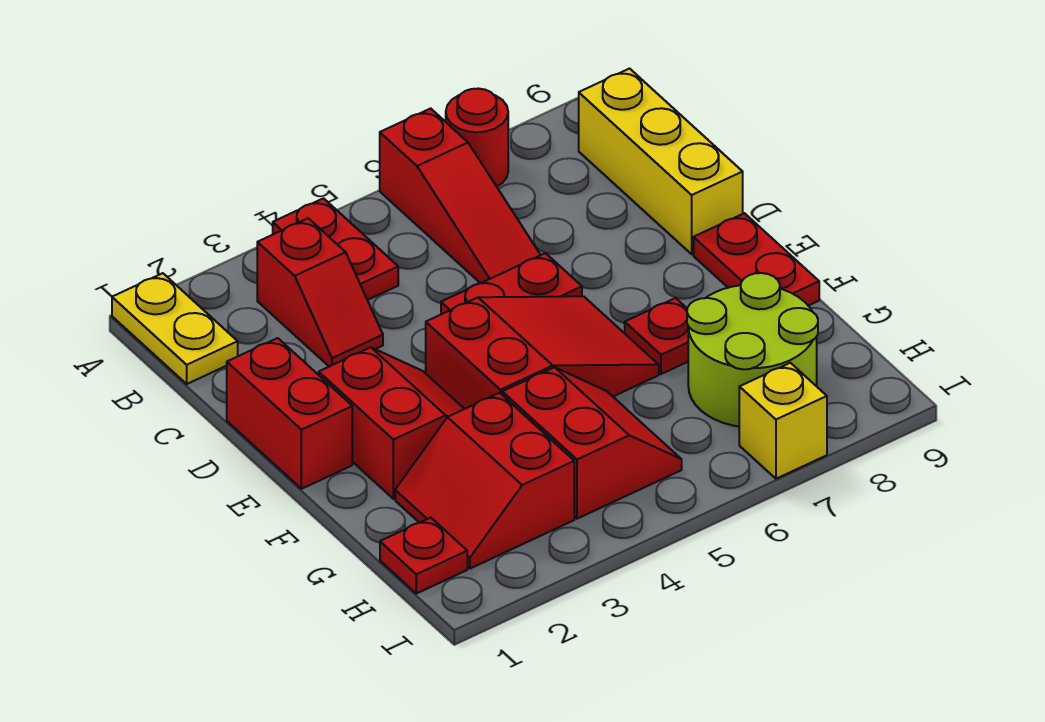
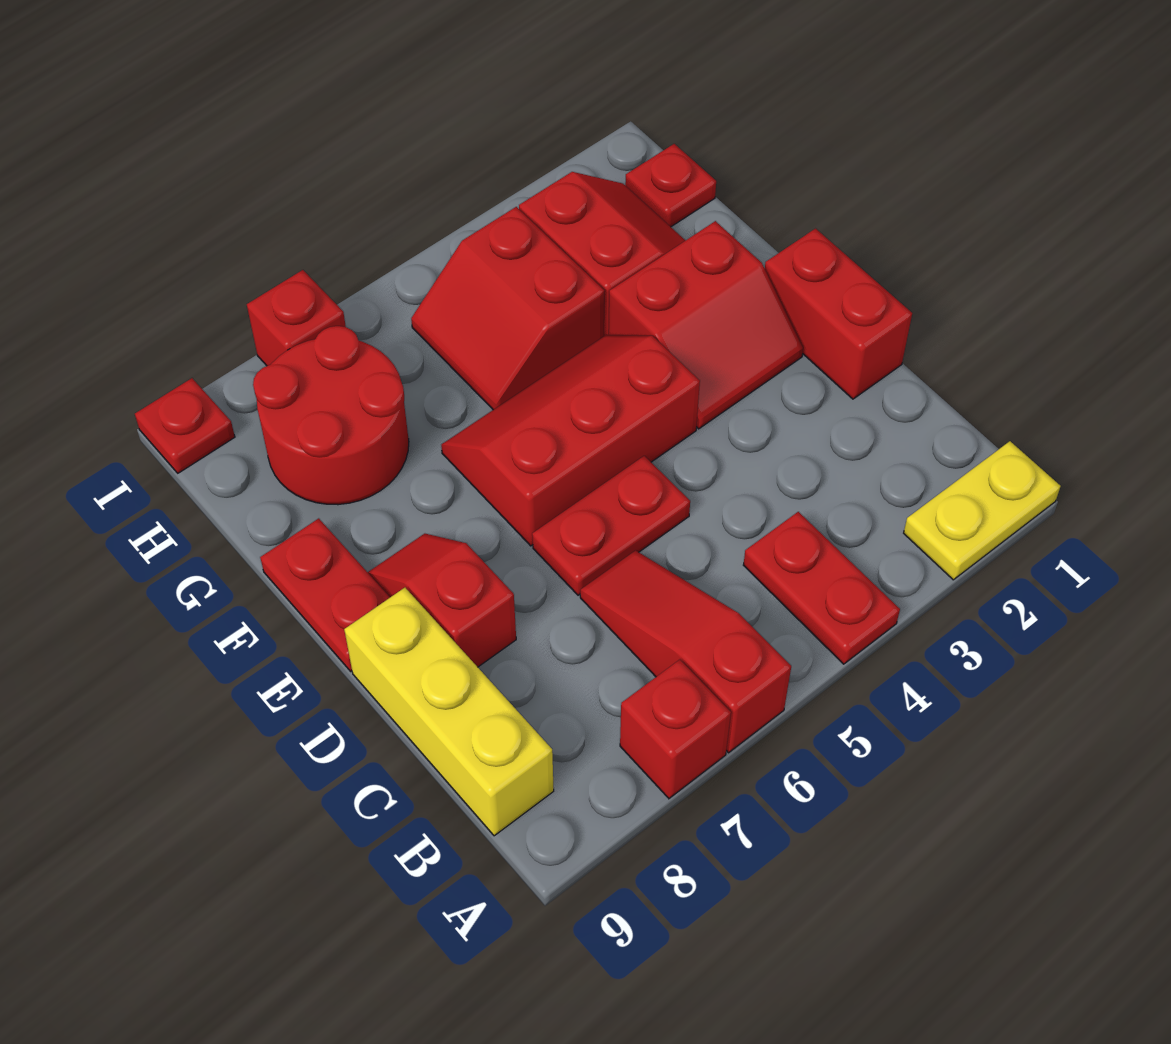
yellow plate A1:B1 level 1 -> yellow plate A1:A2 level 1
red round brick A7 level 1 -> red brick A7 level 1
red slope B3:C3 level 1 top B -> red slope D8:E8 level 1 top D
red slope E2:F3 level 1 top 2 -> red slope E2:F3 level 1 top F
red slope E4:F6 level 1 top 4 -> red slope E4:F6 level 1 top E
red plate F7 level 1 -> red plate I9 level 1
lime round brick G7:H8 level 1 -> red round brick G7:H8 level 1
yellow brick I7 level 1 -> red brick I7 level 1

